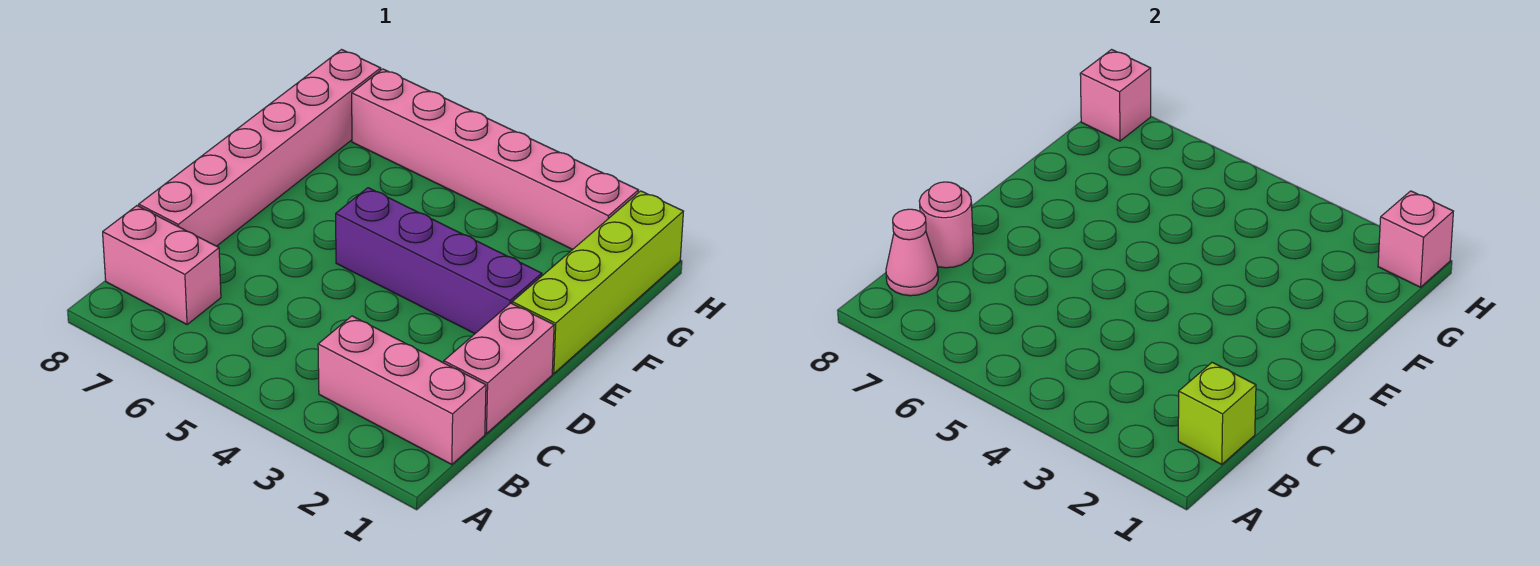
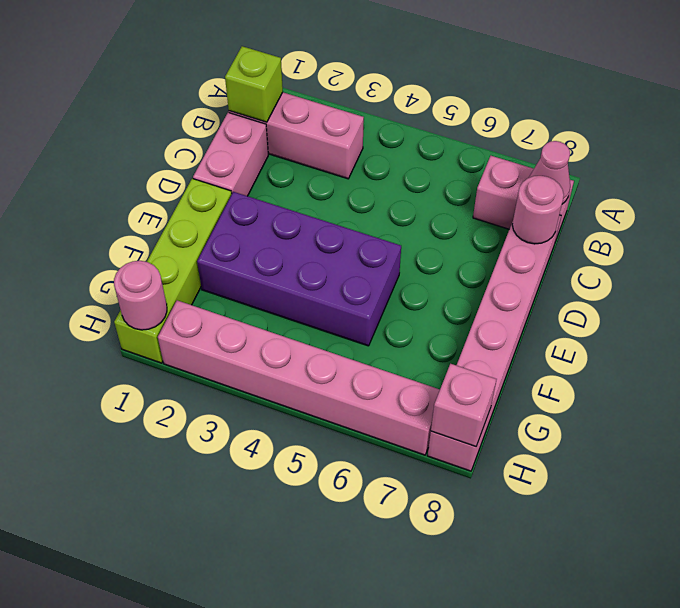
purple brick E2:E5 level 1 -> purple brick E2:F5 level 1
pink brick H1 level 2 -> pink round brick H1 level 2

